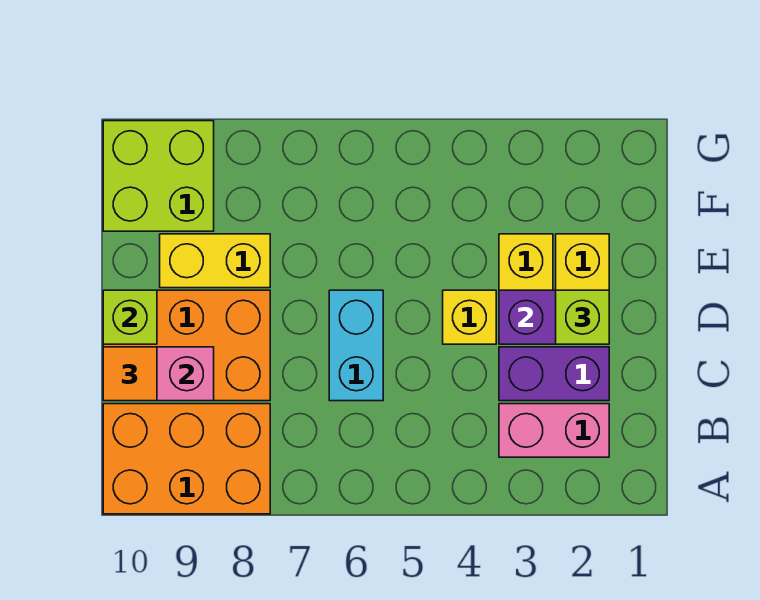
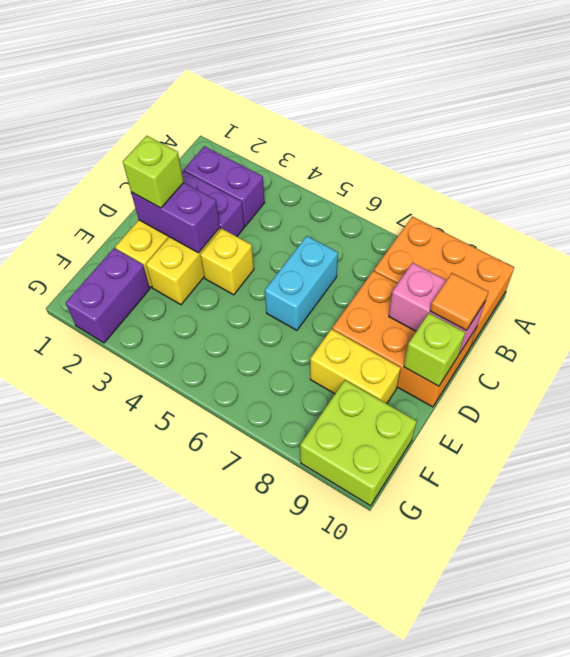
pink brick B2:B3 level 1 -> purple brick B2:B3 level 1
none -> purple brick F2:G2 level 1

